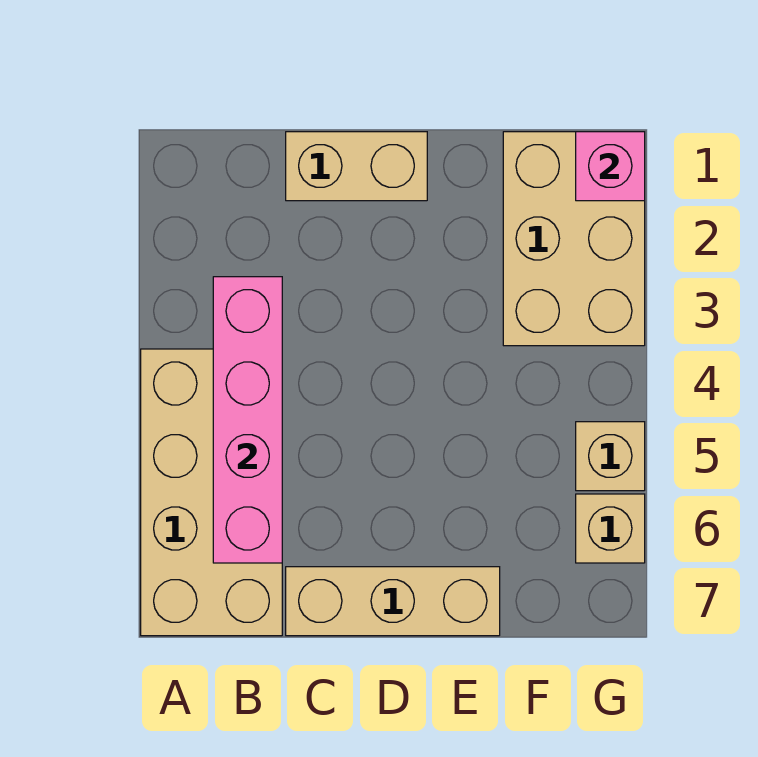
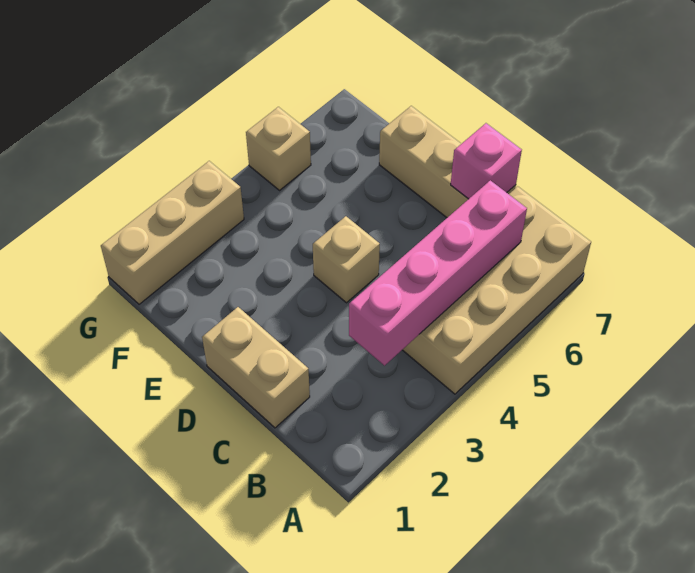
tan brick F1:G3 level 1 -> tan brick G1:G3 level 1
pink brick G1 level 2 -> pink brick C7 level 2
tan brick G6 level 1 -> tan brick D4 level 1

